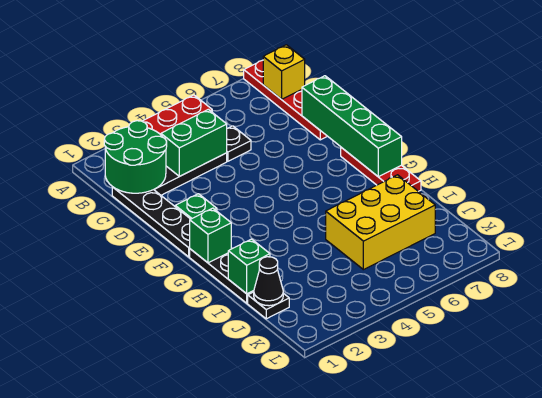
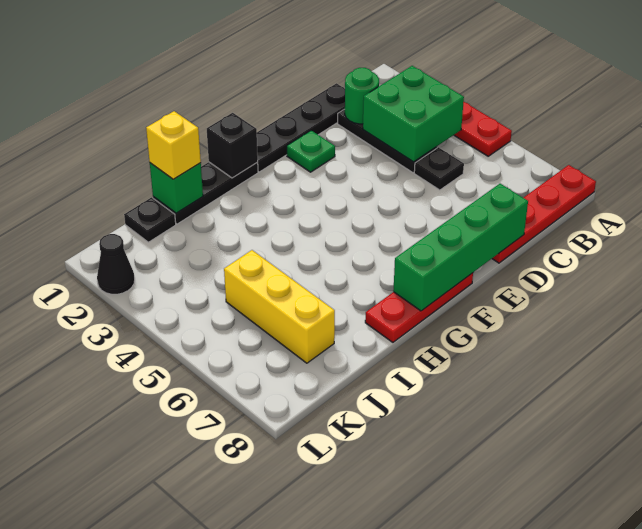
green round brick B1:C2 level 2 -> green round brick C2 level 2
yellow brick B8 level 2 -> yellow brick I1 level 3
green brick C3:C4 level 2 -> green brick B3:C4 level 2
green brick G1 level 2 -> black brick G1 level 2
yellow brick I5:J7 level 1 -> yellow brick J5:J7 level 1
black cone J1 level 2 -> black cone L2 level 1

